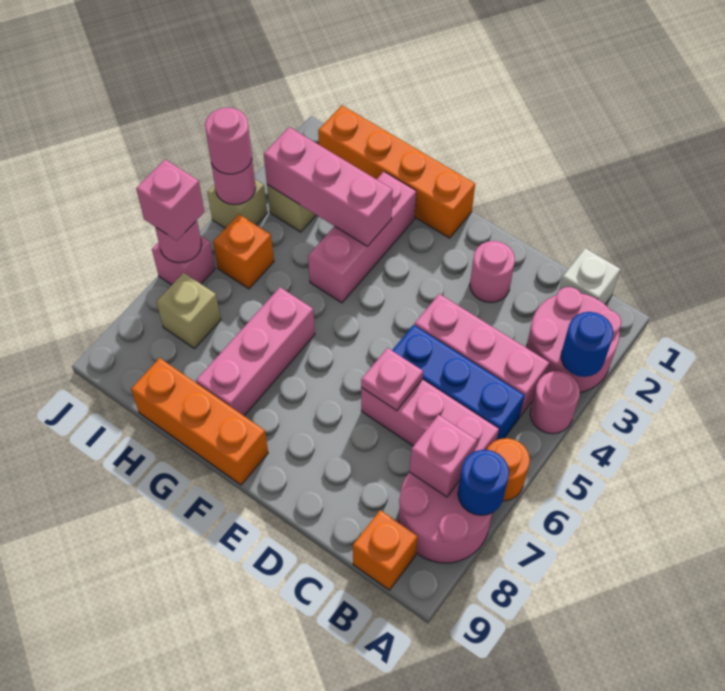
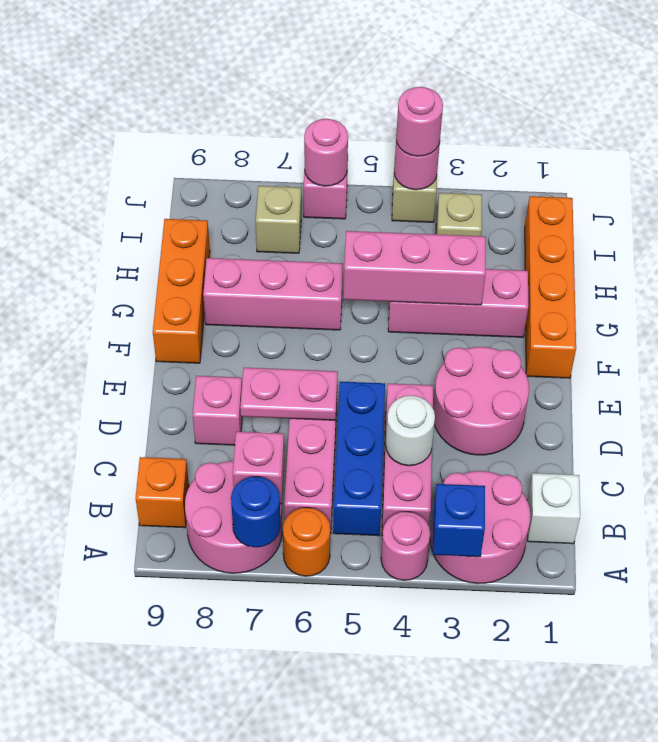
blue round brick A3 level 2 -> blue brick A3 level 2
none -> white round brick C4 level 2
pink round brick D2 level 1 -> pink round brick D2:E3 level 1
pink plate D6 level 2 -> pink plate D6:D7 level 2
pink brick G3:I3 level 2 -> pink brick G3:G5 level 2
orange brick I5 level 1 -> none
pink brick J6 level 3 -> pink brick D8 level 1

